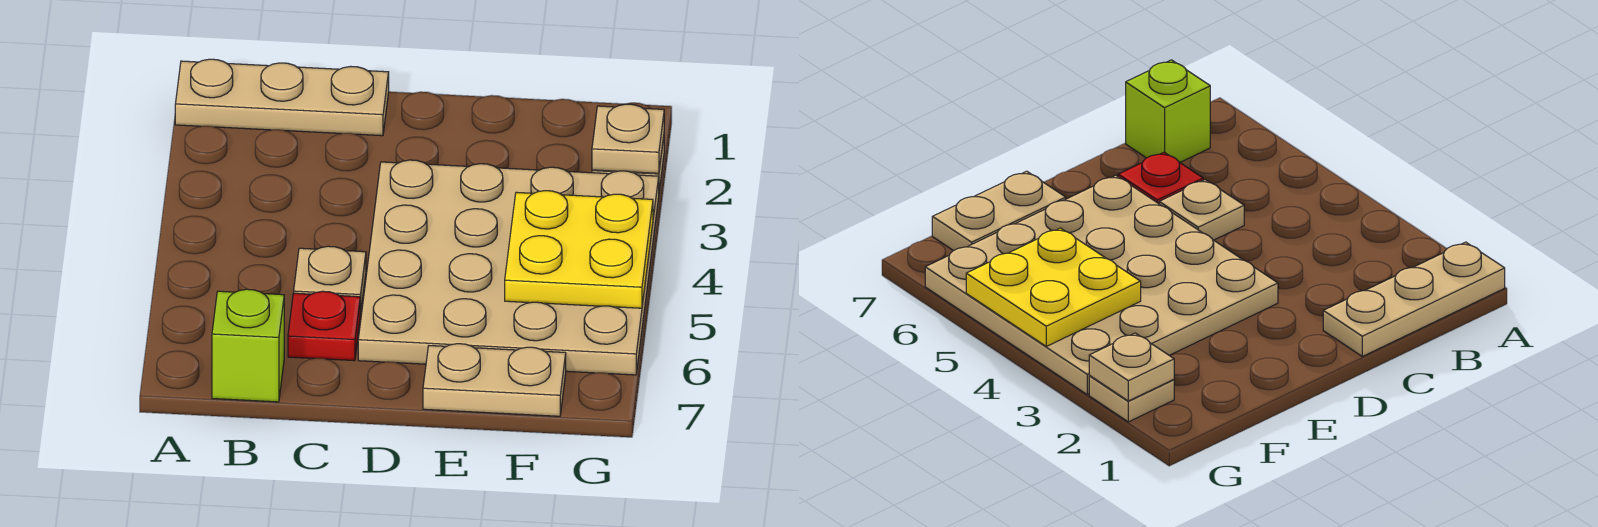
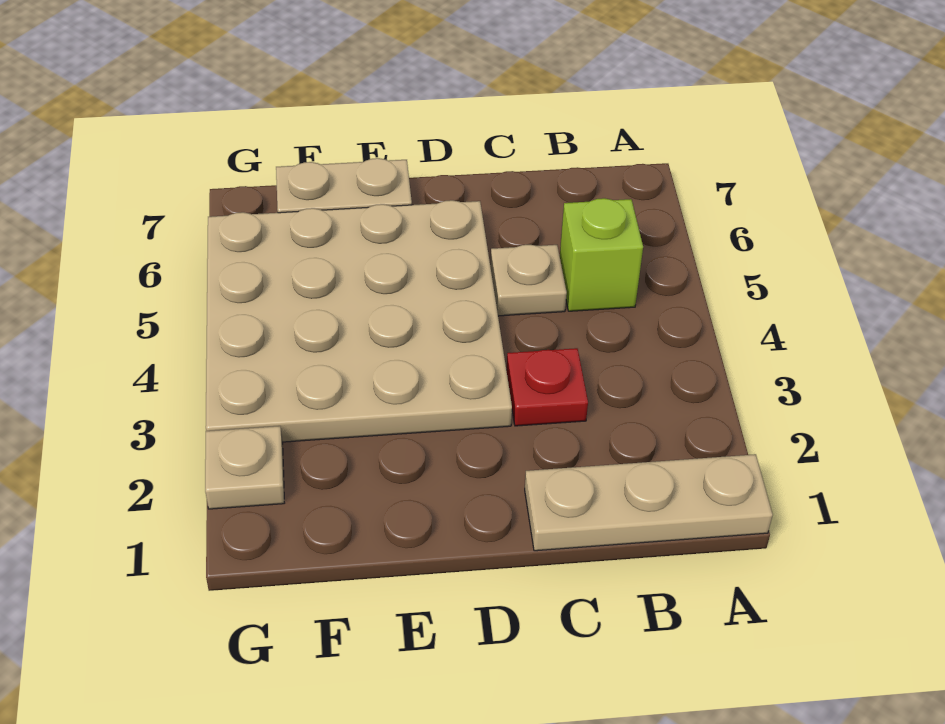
lime brick B7 level 1 -> lime brick B5 level 1
red plate C6 level 1 -> red plate C3 level 1
yellow plate F4:G5 level 2 -> none
tan plate G2 level 2 -> none

